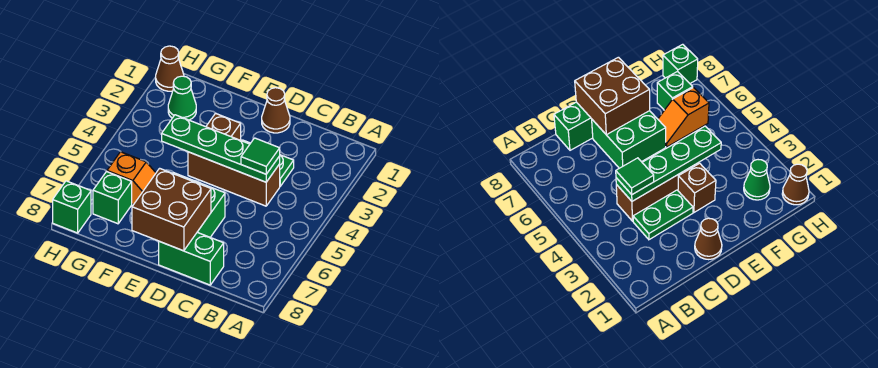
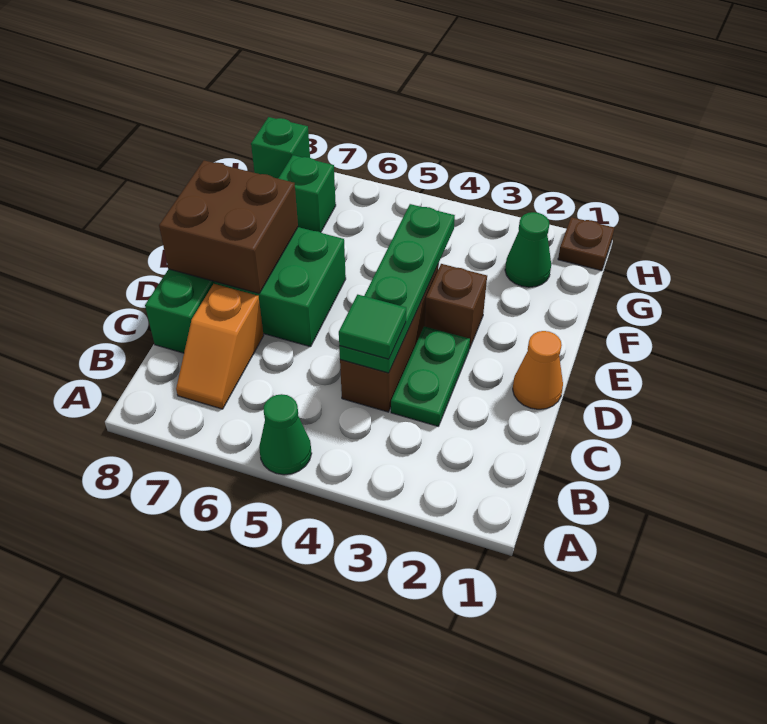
none -> green cone A5 level 1
brown cone D1 level 1 -> orange cone D1 level 1
orange slope F6:G6 level 1 top G -> orange slope B7:C7 level 1 top C
brown cone H1 level 1 -> brown plate H1 level 1

